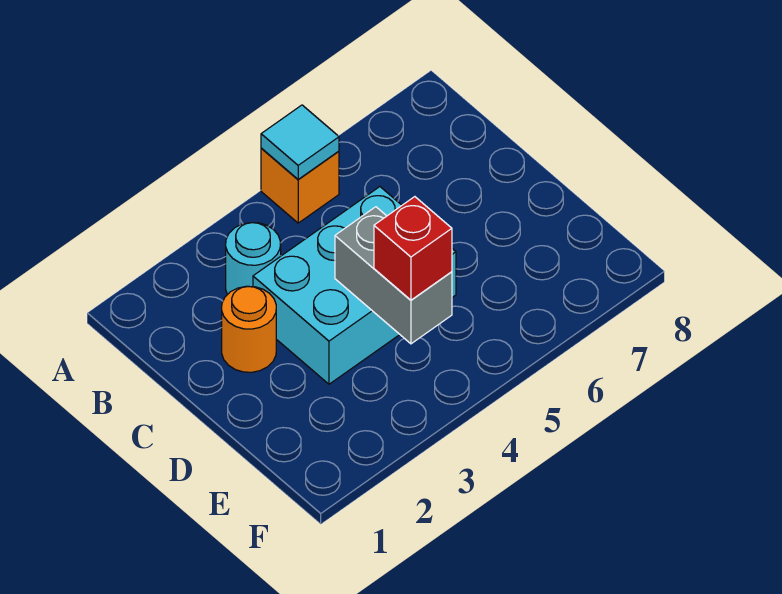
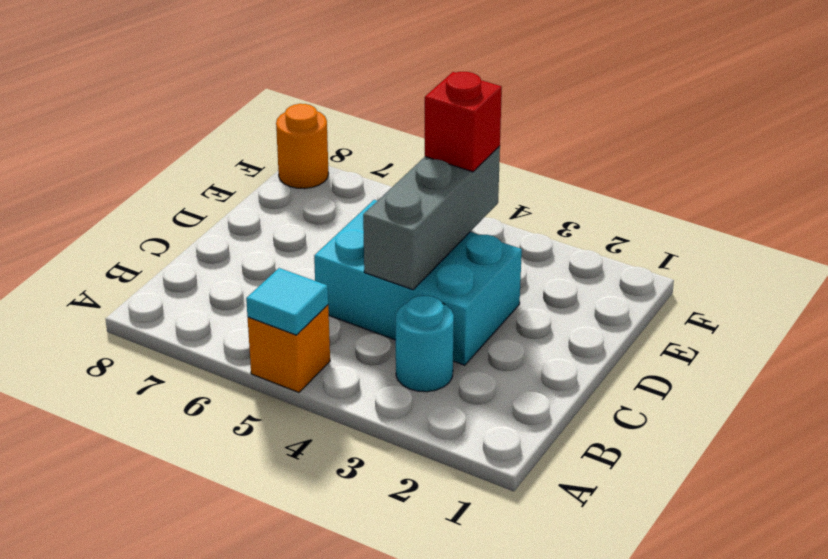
orange round brick C2 level 1 -> orange round brick F8 level 1
grey brick D4:E4 level 2 -> grey brick C4:E4 level 2

